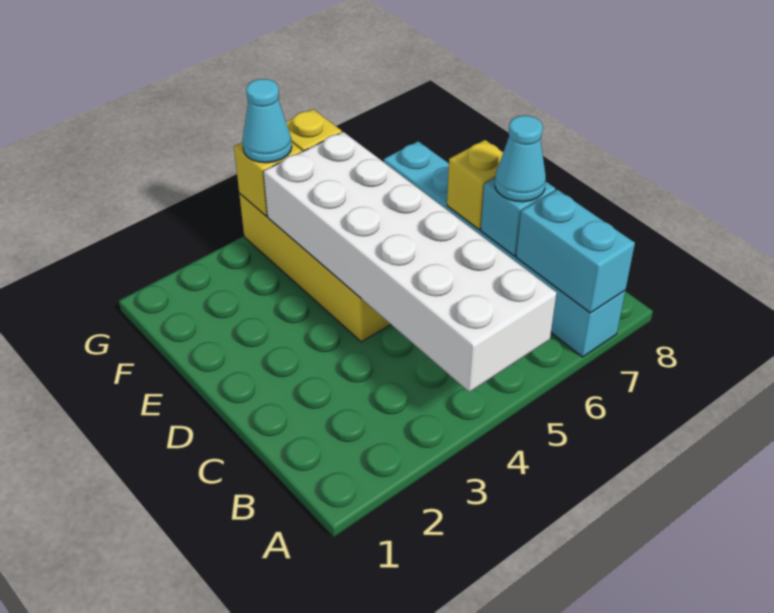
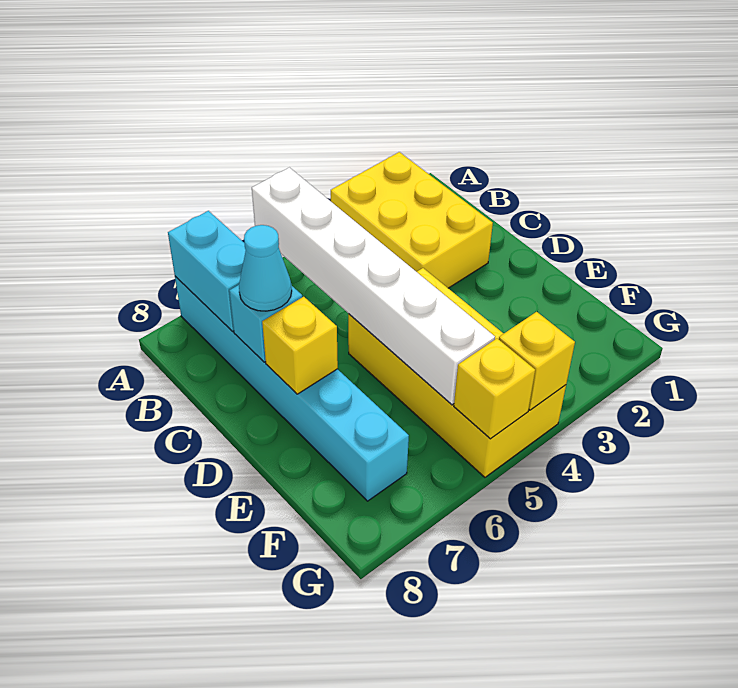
none -> yellow brick A2:C3 level 1
white brick A4:F5 level 2 -> white brick A5:F5 level 2
cyan cone G4 level 3 -> none

